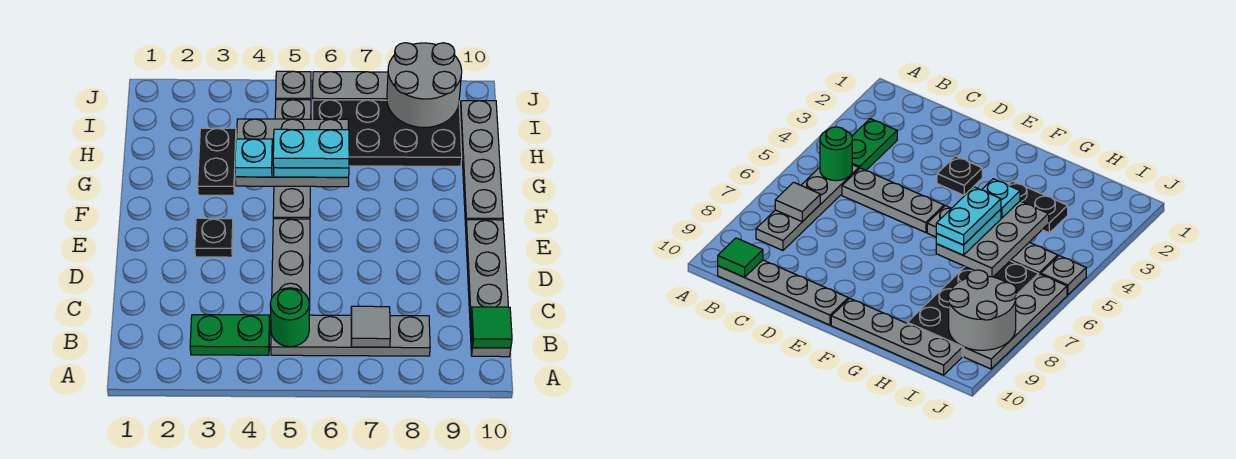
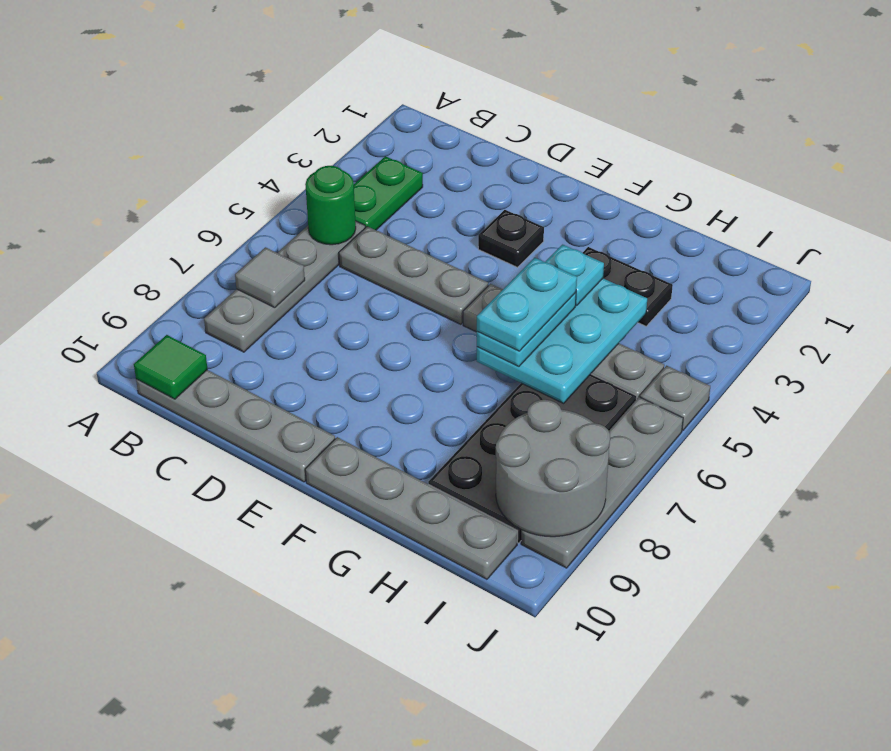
grey plate G4:H6 level 2 -> cyan plate G4:H6 level 2

